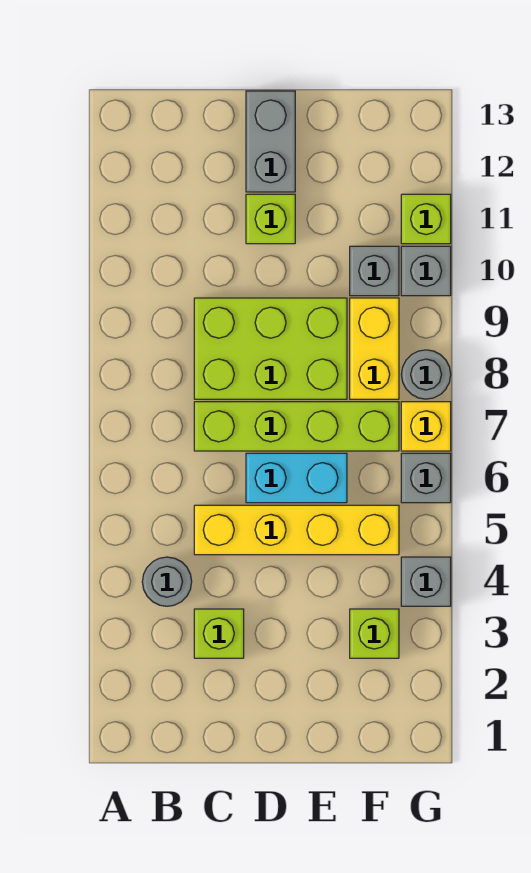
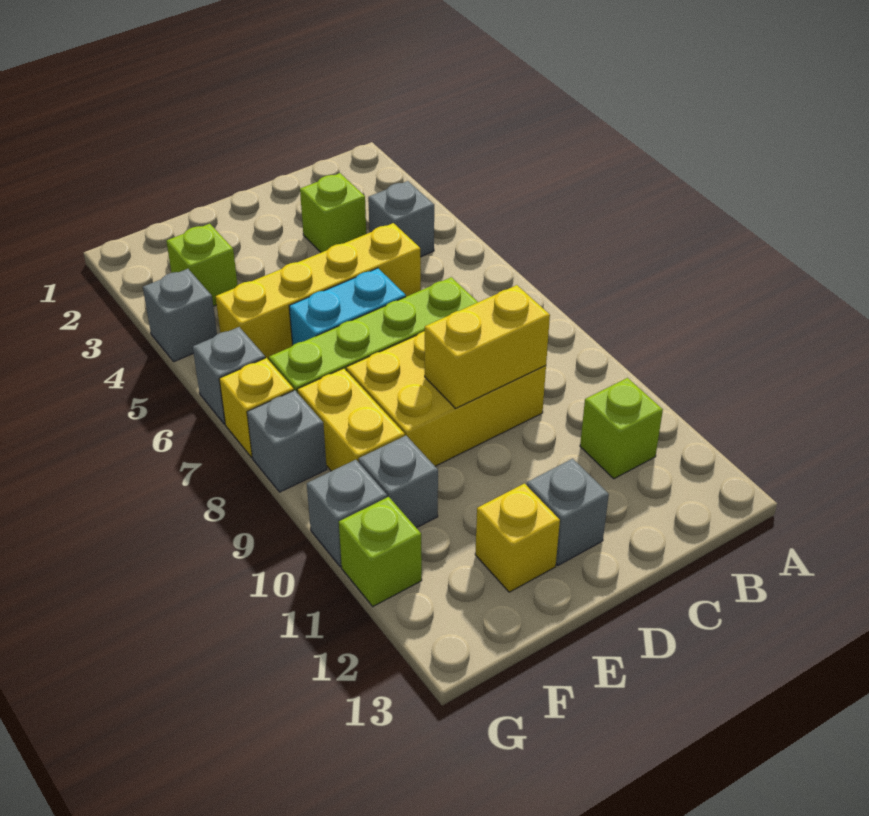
grey round brick B4 level 1 -> grey brick B4 level 1
lime brick C8:E9 level 1 -> yellow brick C8:E9 level 1
none -> yellow brick C9:D9 level 2
lime brick D11 level 1 -> lime brick B11 level 1
grey brick D12:D13 level 1 -> grey brick D12 level 1
none -> yellow brick E12 level 1
grey round brick G8 level 1 -> grey brick G8 level 1

